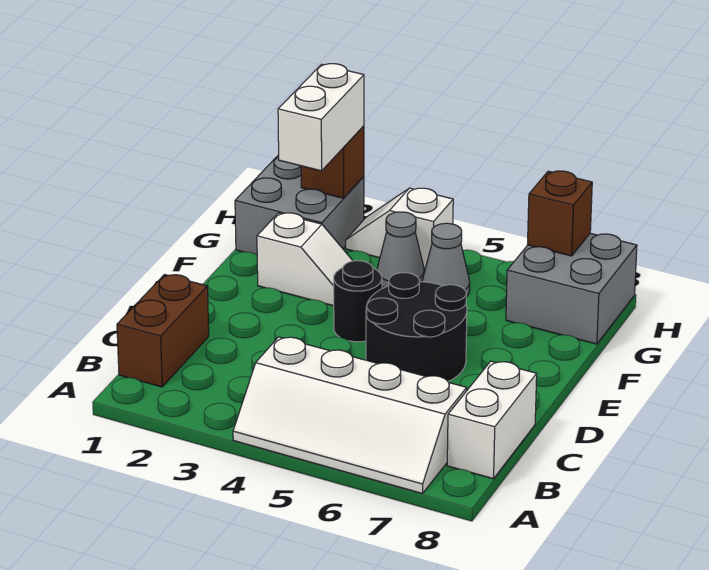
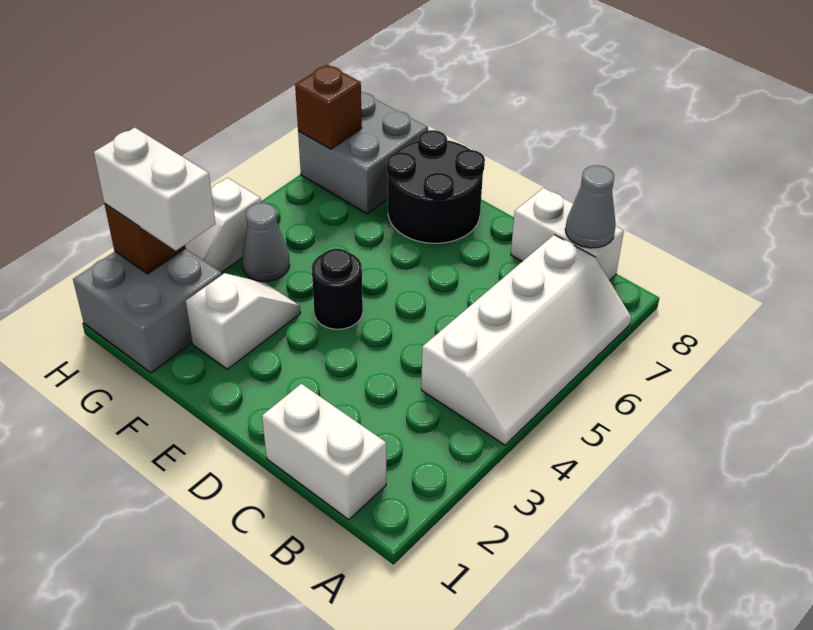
brown brick B1:C1 level 1 -> white brick B1:C1 level 1
black round brick D5:E6 level 1 -> black round brick E7:F8 level 1
grey cone G5 level 1 -> grey cone B8 level 2

